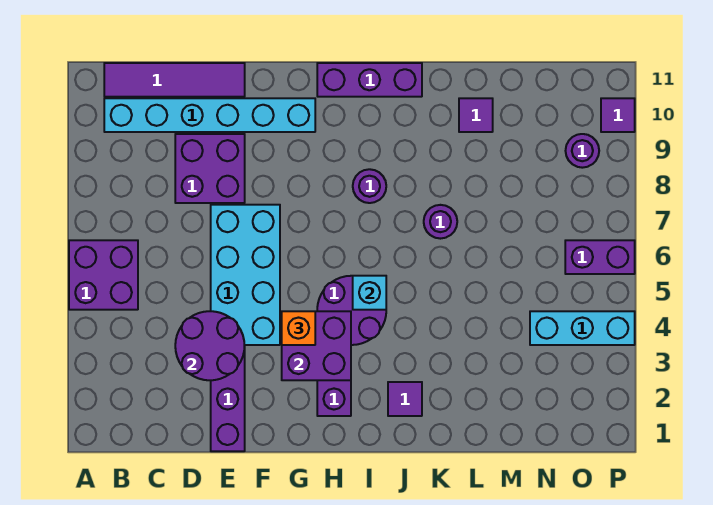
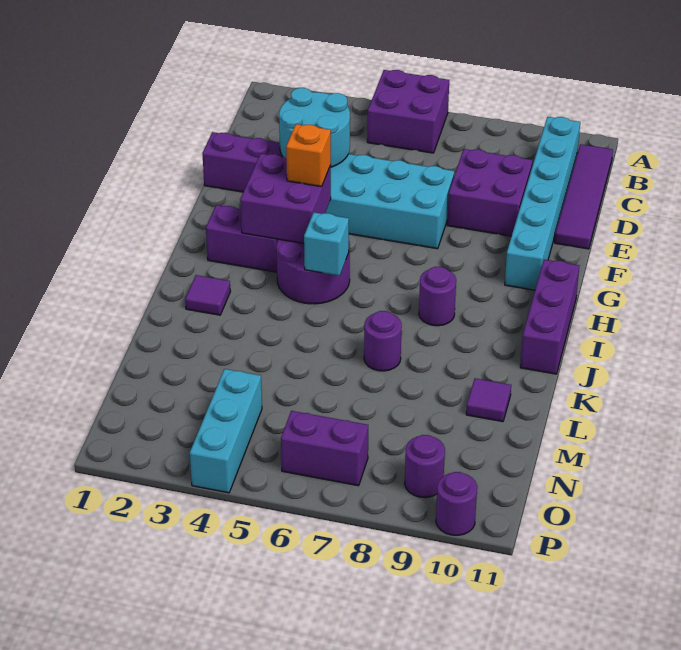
purple round brick D3:E4 level 2 -> cyan round brick D3:E4 level 2
purple brick O6:P6 level 1 -> purple brick O6:O7 level 1
purple tile P10 level 1 -> purple round brick P10 level 1

